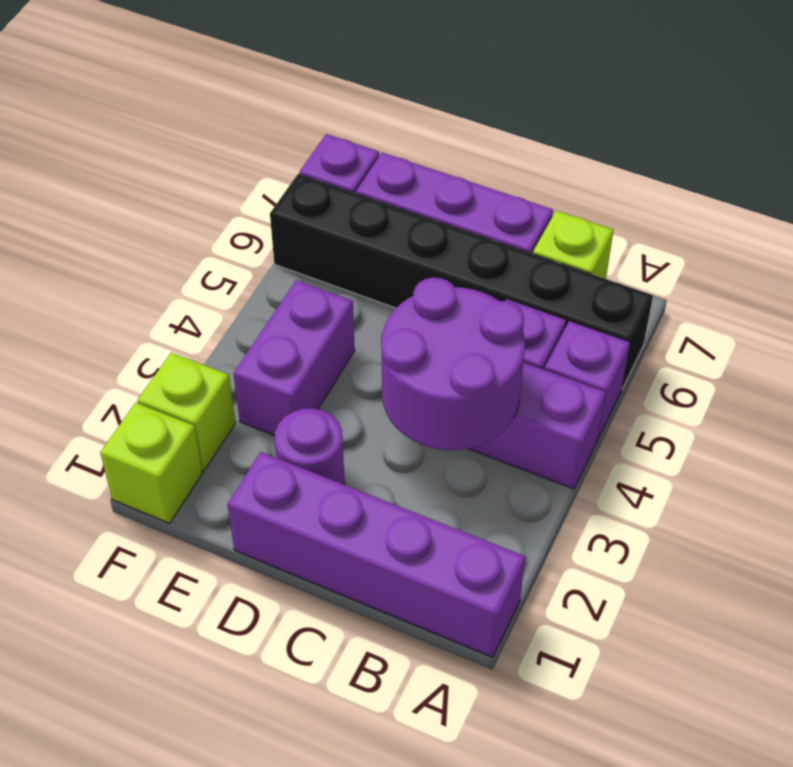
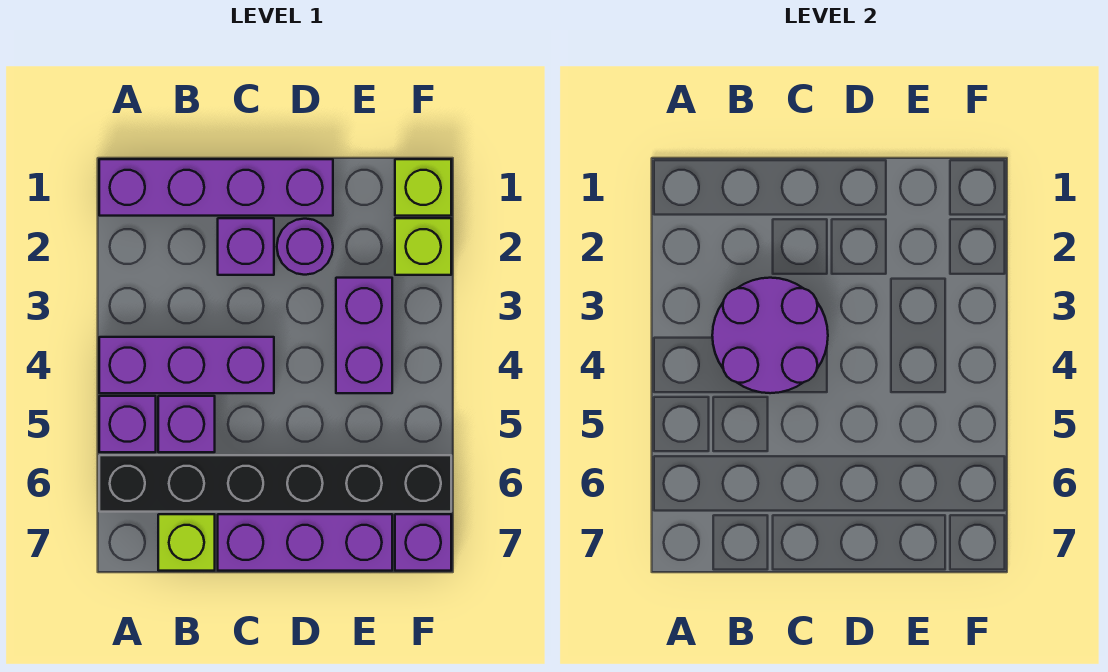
none -> purple brick C2 level 1

